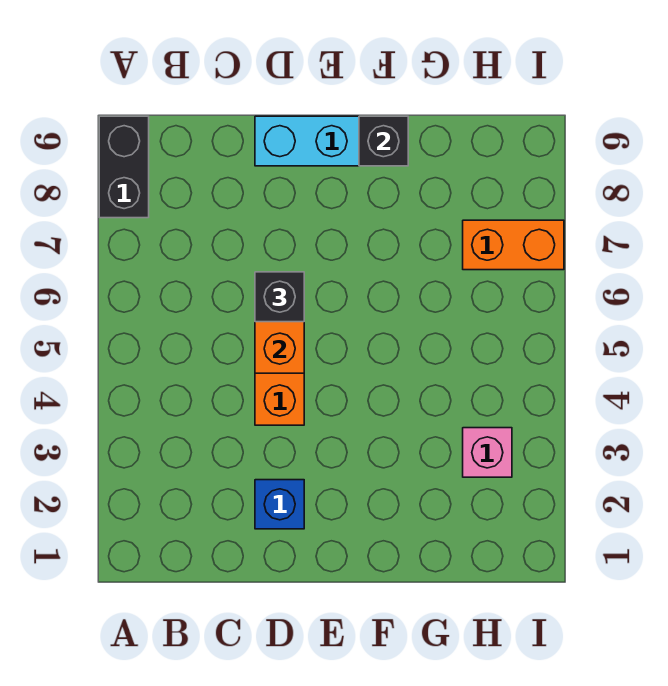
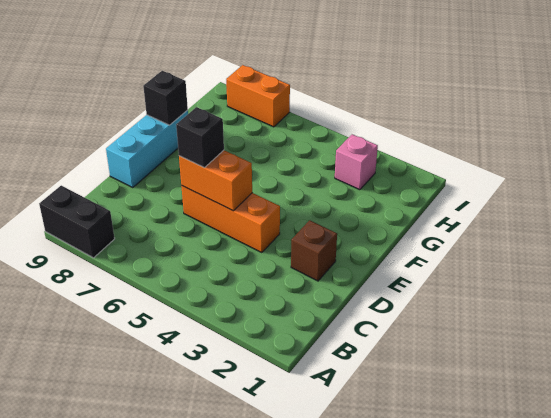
blue brick D2 level 1 -> brown brick D2 level 1
orange brick H7:I7 level 1 -> orange brick I7:I8 level 1

